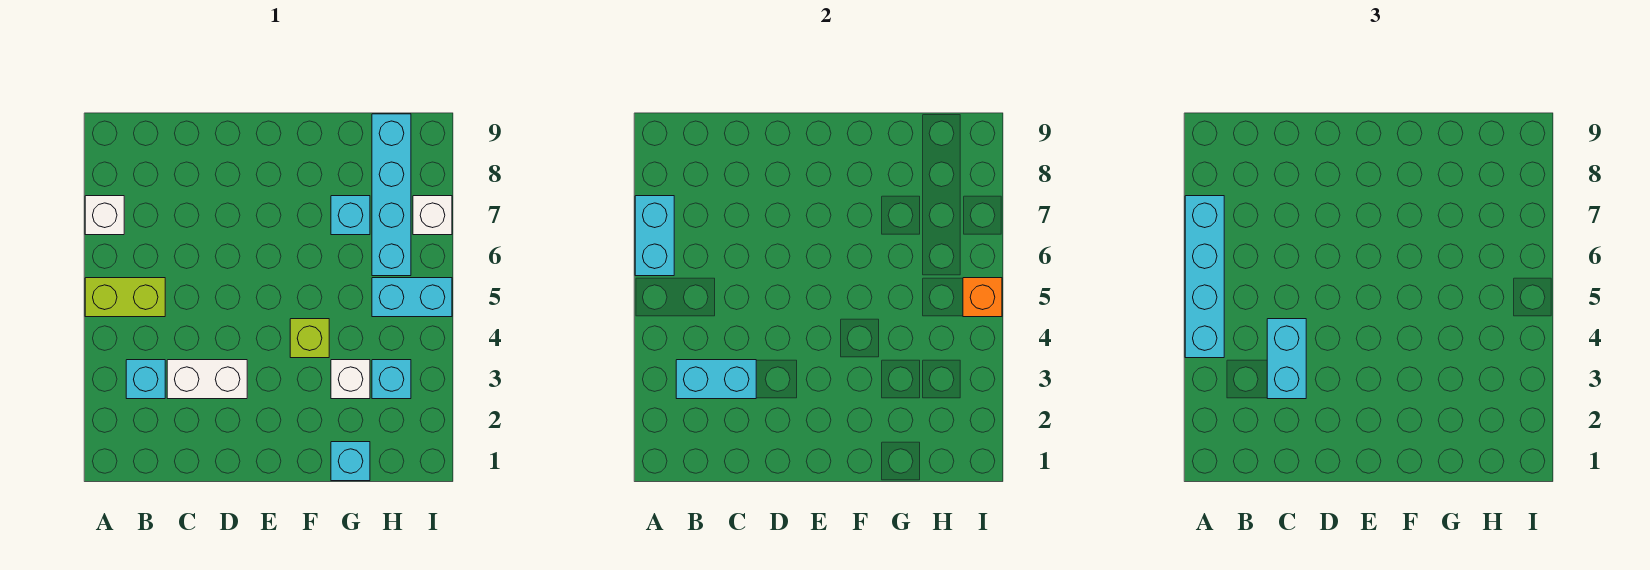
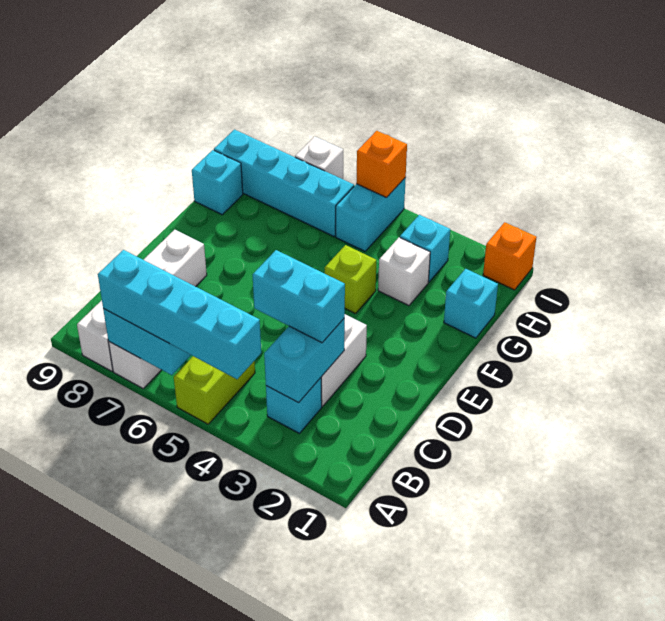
none -> white brick A8:D8 level 1
cyan brick G7 level 1 -> cyan brick G9 level 1
none -> orange brick I1 level 1

